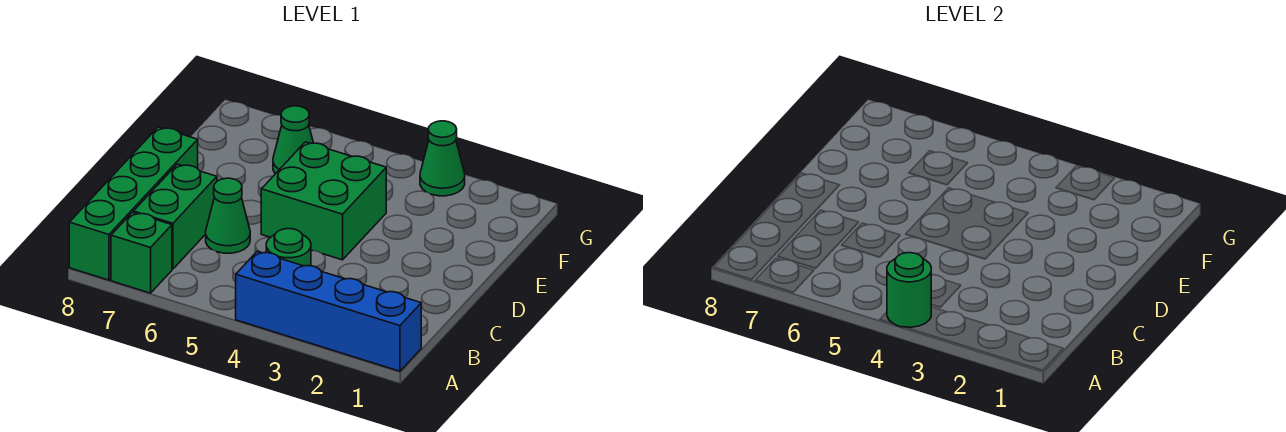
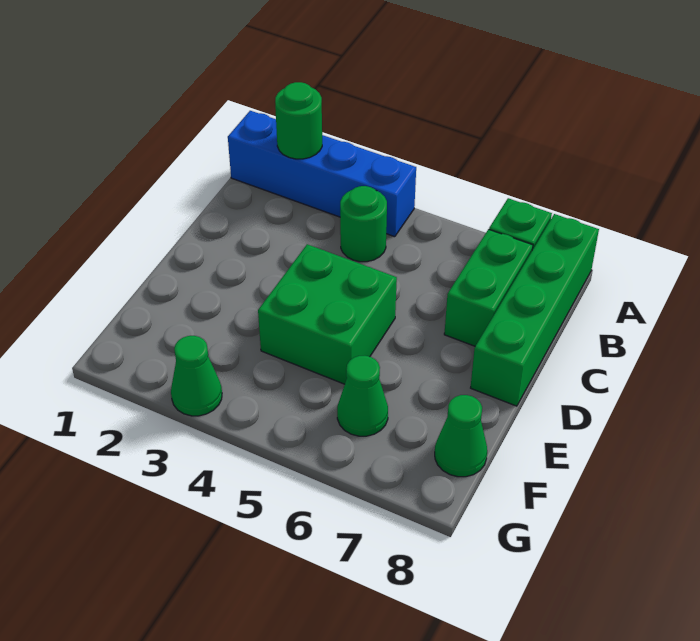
green round brick A4 level 2 -> green round brick A2 level 2
green cone C6 level 1 -> green cone F8 level 1

